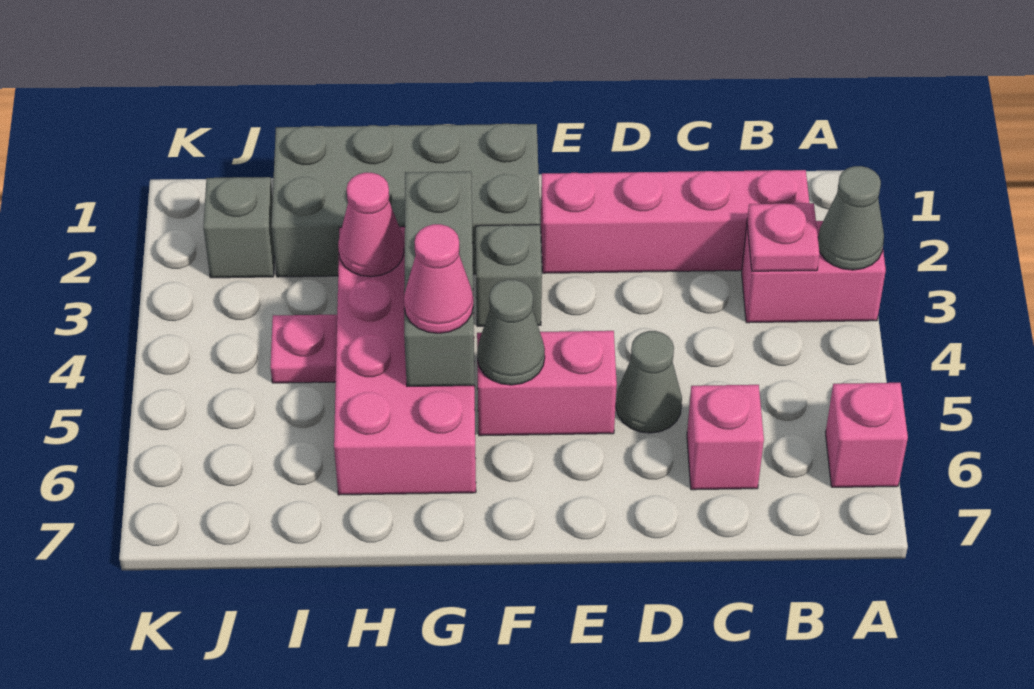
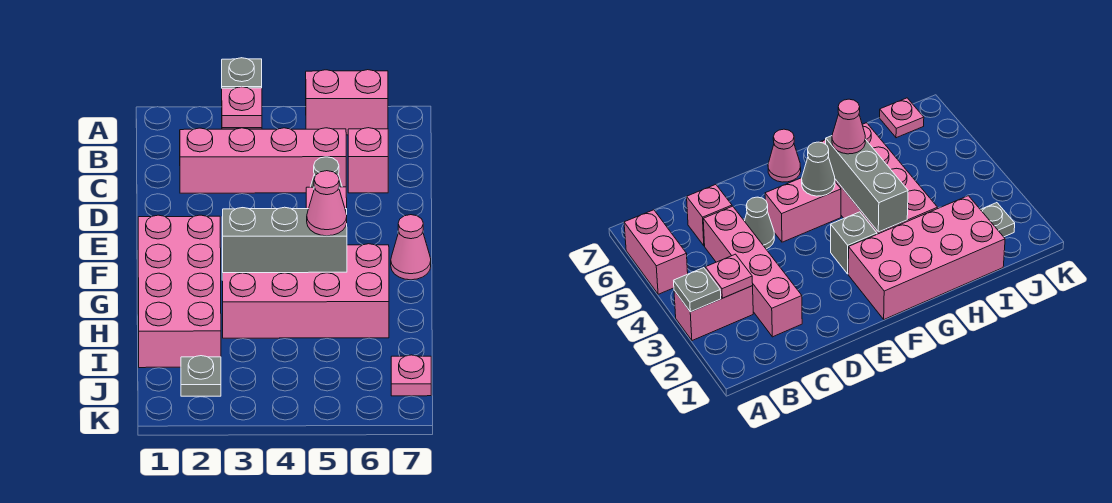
grey cone A3 level 2 -> grey plate A3 level 2
pink brick A6 level 1 -> pink brick A5:A6 level 1
pink brick B2:E2 level 1 -> pink brick C2:C5 level 1
grey brick F1:I2 level 1 -> pink brick F1:I2 level 1
pink cone H3 level 2 -> pink cone F7 level 1
pink plate I4 level 1 -> pink plate J7 level 1
grey brick J2 level 1 -> grey plate J2 level 1

